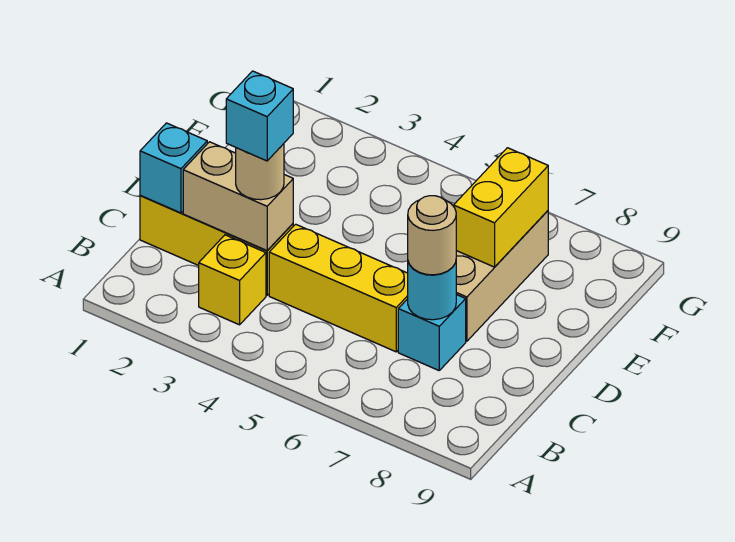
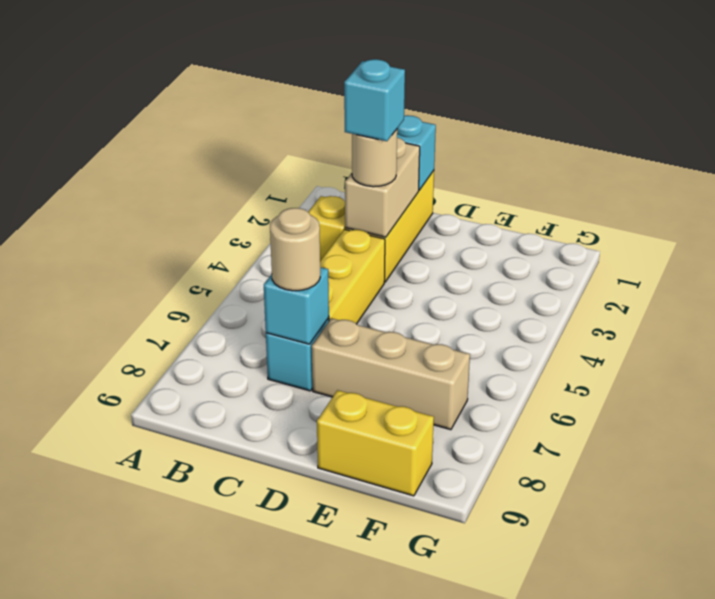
cyan round brick C7 level 2 -> cyan brick C7 level 2
yellow brick E7:F7 level 2 -> yellow brick E9:F9 level 1

